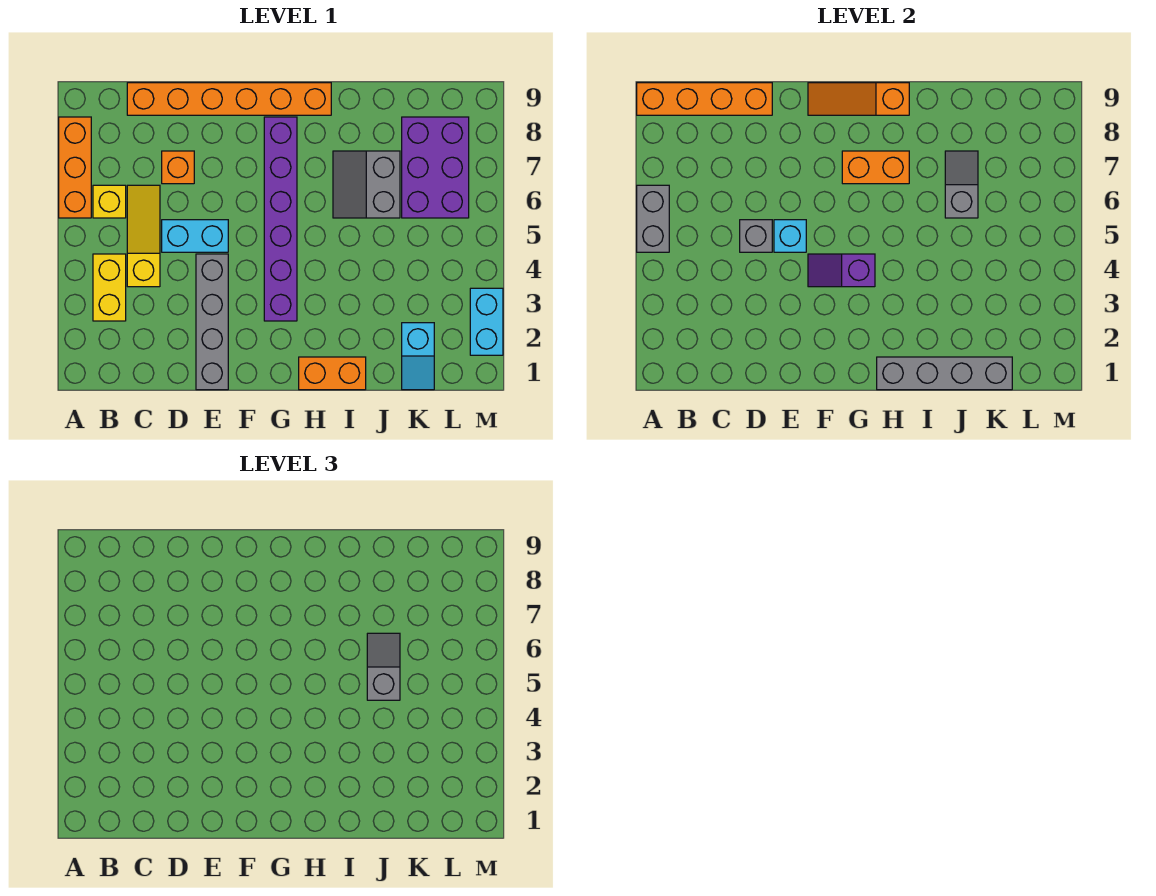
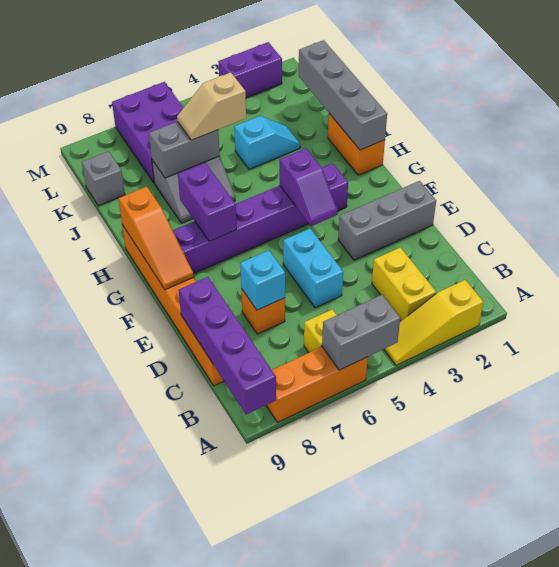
orange brick A9:D9 level 2 -> purple brick A9:D9 level 2
yellow brick B3:B4 level 1 -> yellow brick B3:C3 level 1
yellow slope C4:C6 level 1 top 4 -> yellow slope A2:A4 level 1 top 2
grey brick D5 level 2 -> grey brick K9 level 1
grey brick E1:E4 level 1 -> grey brick E1:E3 level 1
cyan brick E5 level 2 -> cyan brick D7 level 2
orange brick G7:H7 level 2 -> purple brick G7:H7 level 2
grey slope J5:J6 level 3 top 5 -> tan slope J5:J6 level 3 top 5
grey slope J6:J7 level 2 top 6 -> grey brick J6:J7 level 2
cyan slope K1:K2 level 1 top 2 -> cyan slope J3:J4 level 1 top 4
purple brick K6:L8 level 1 -> purple brick K6:M7 level 1
cyan brick M2:M3 level 1 -> purple brick M2:M3 level 1

